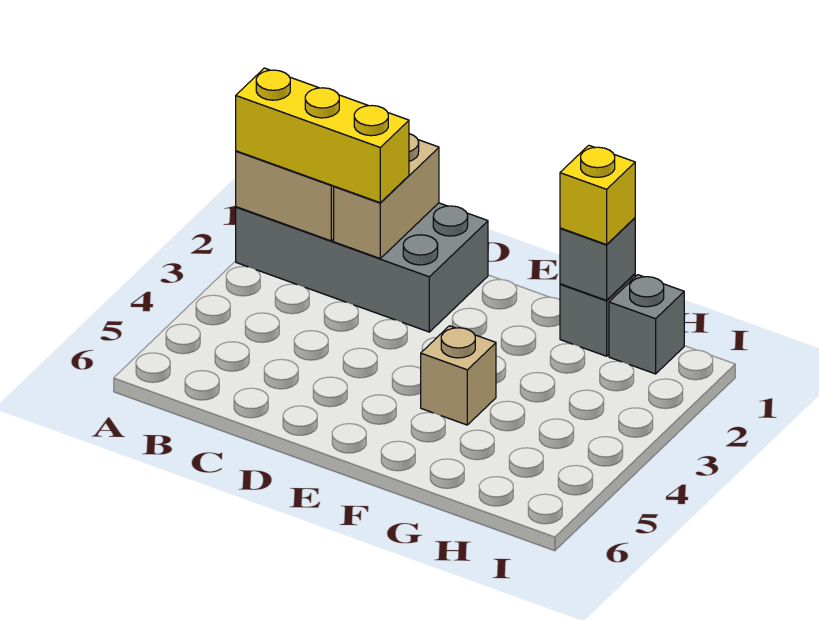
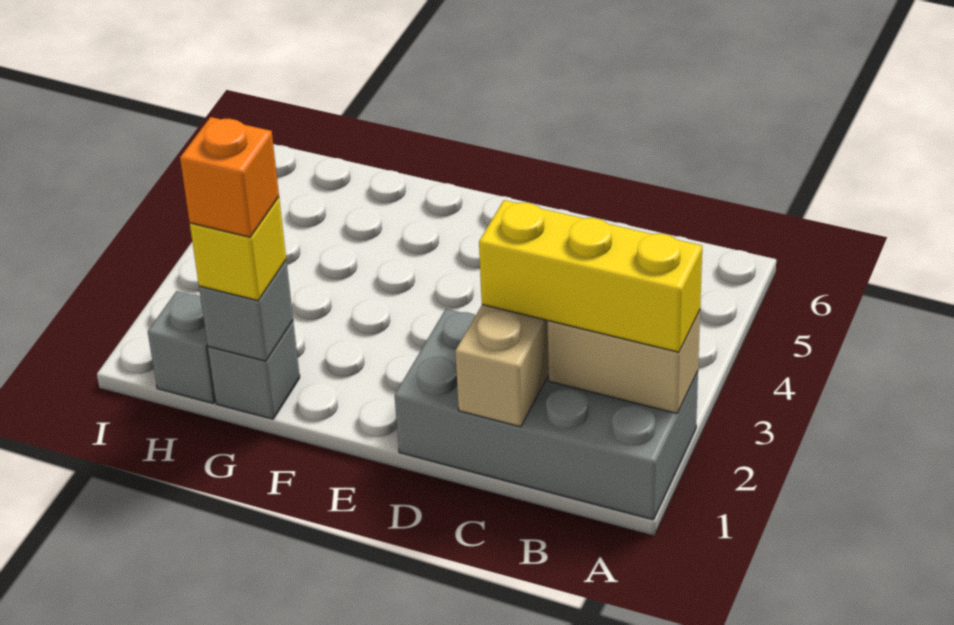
tan brick F4 level 1 -> none
none -> orange brick G1 level 4

